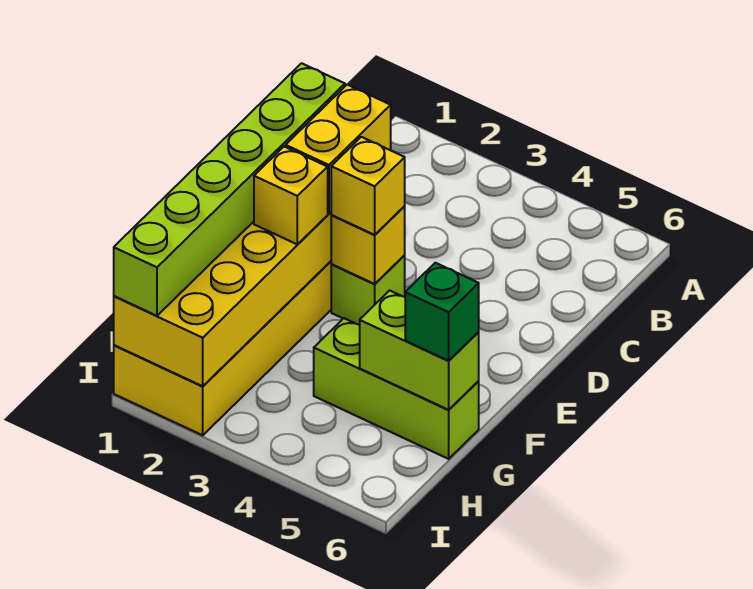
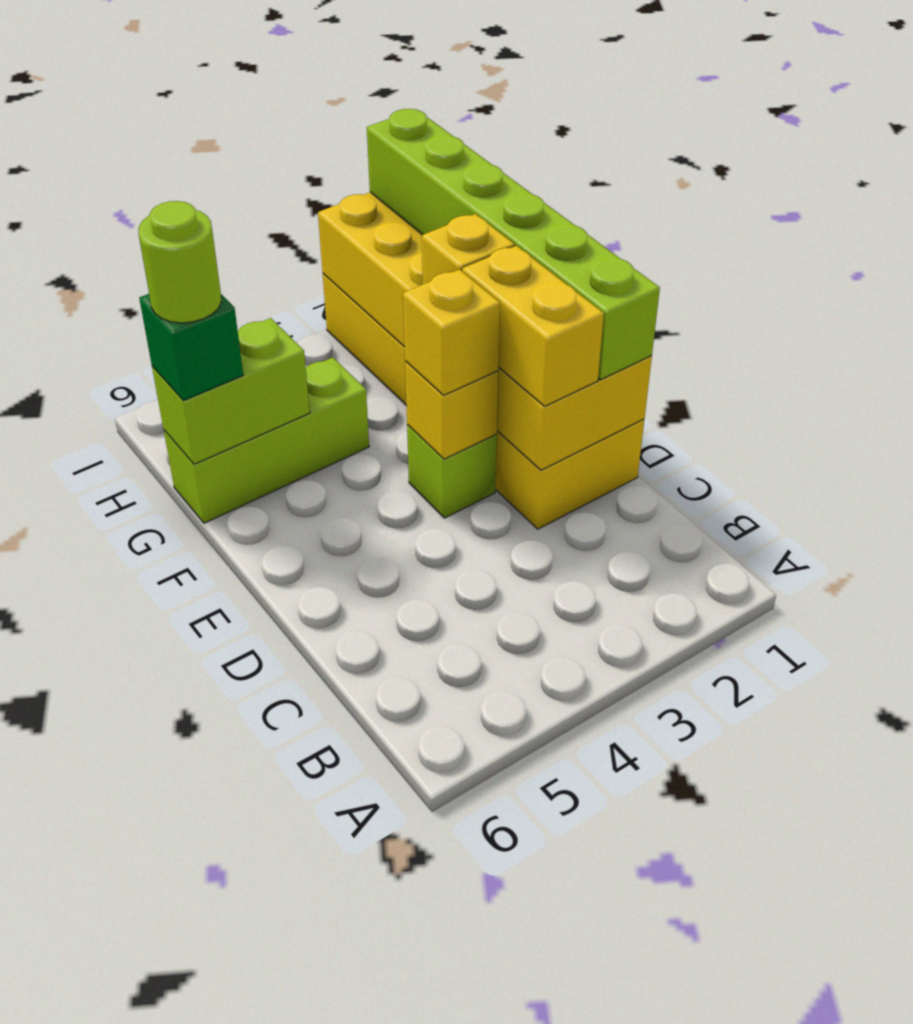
none -> lime round brick G6 level 4

